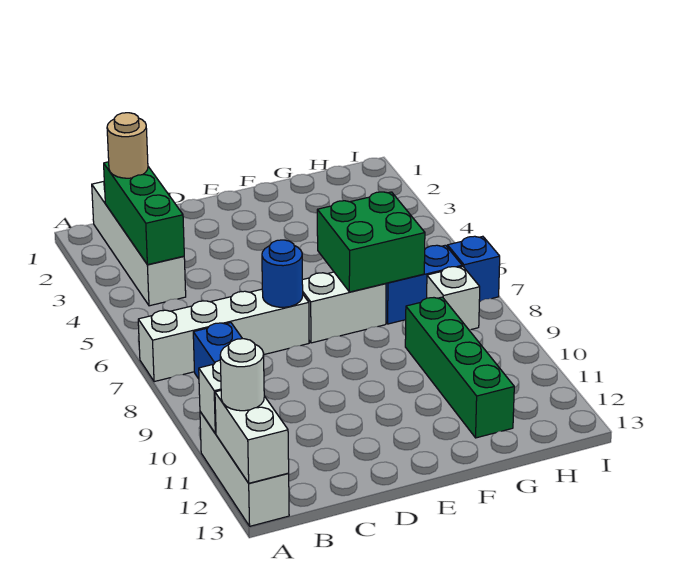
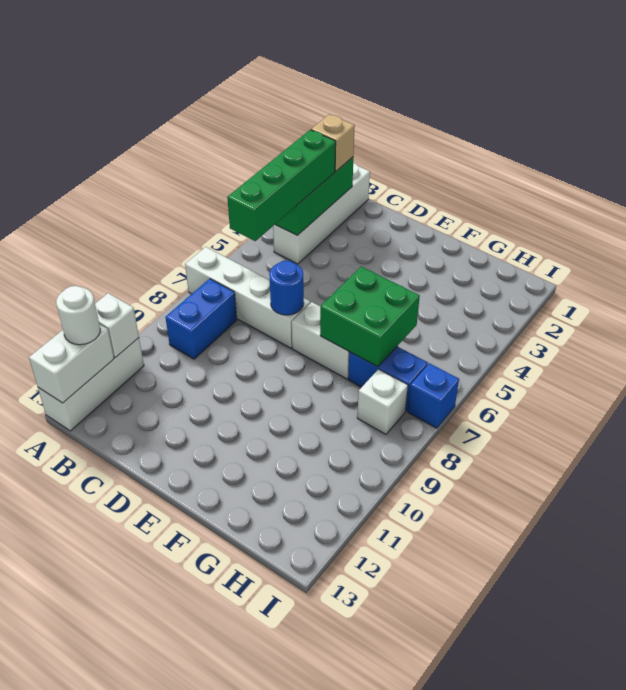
tan round brick B2 level 3 -> tan brick B2 level 3
green brick G9:G12 level 1 -> green brick B3:B6 level 3

